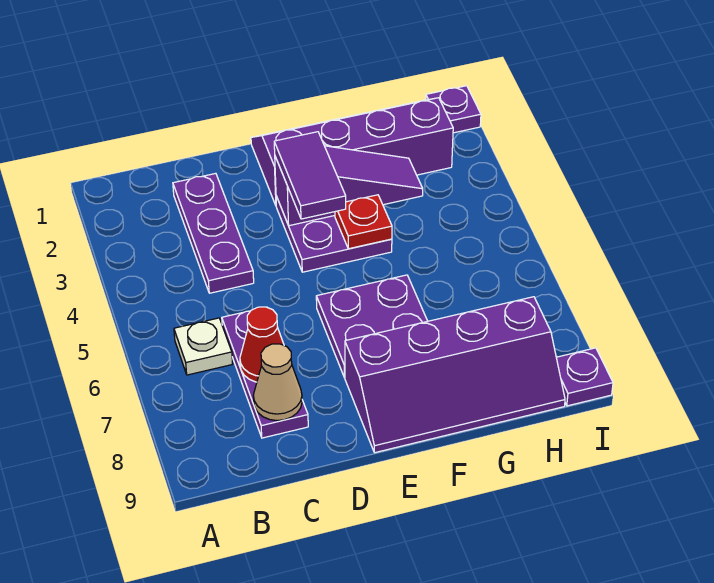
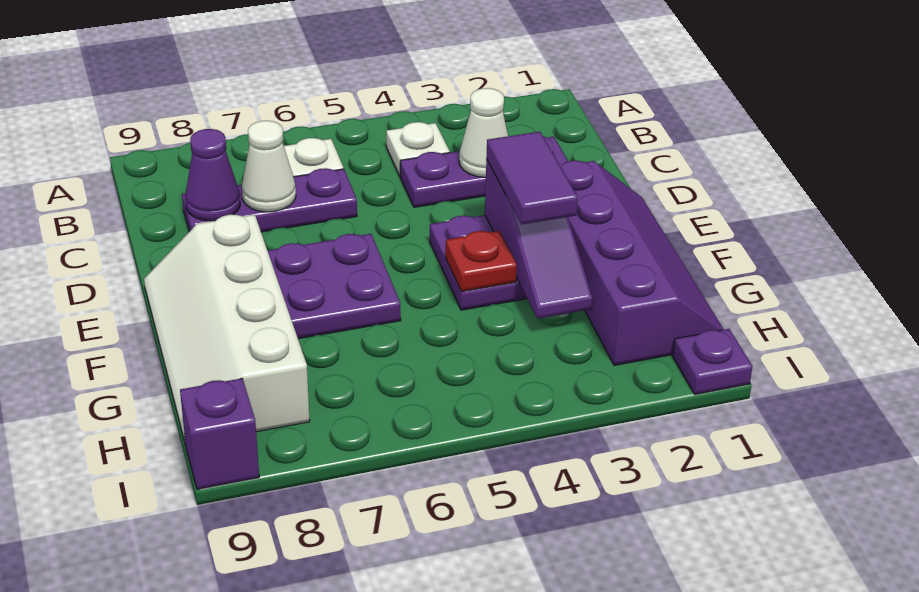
none -> white plate B4 level 1
none -> white cone C3 level 2
red cone C7 level 2 -> white cone C7 level 2
tan cone C8 level 2 -> purple cone C8 level 2
purple tile E3:E4 level 3 -> purple tile E3:F3 level 3
purple slope E8:H9 level 1 top 8 -> white slope E8:H9 level 1 top 8
purple plate I9 level 1 -> purple brick I9 level 1

